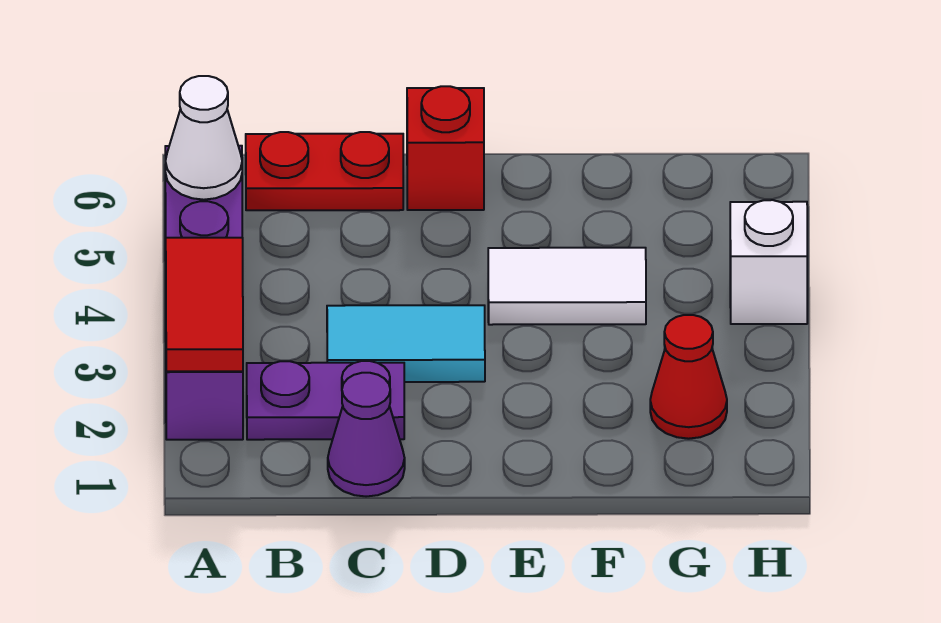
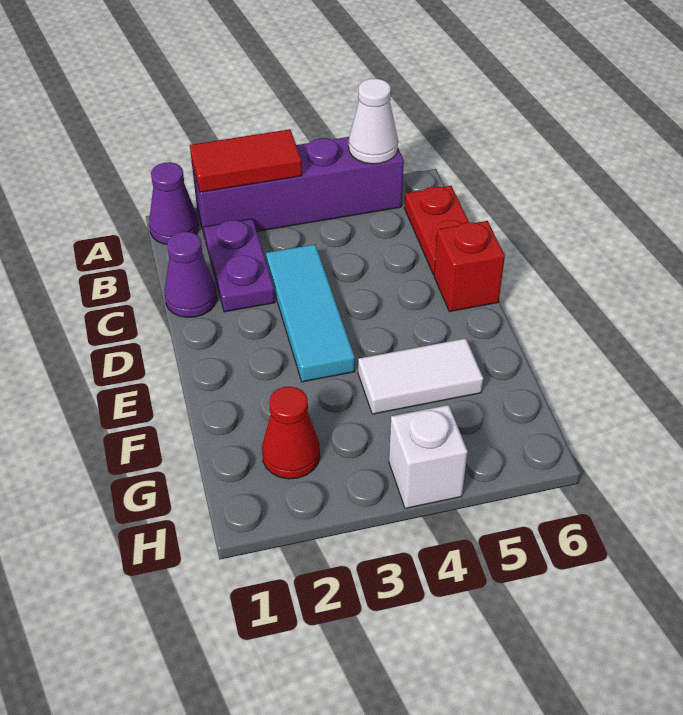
none -> purple cone A1 level 1
cyan tile C3:D3 level 1 -> cyan tile C3:E3 level 1
white tile E4:F4 level 1 -> white tile F4:F5 level 1

